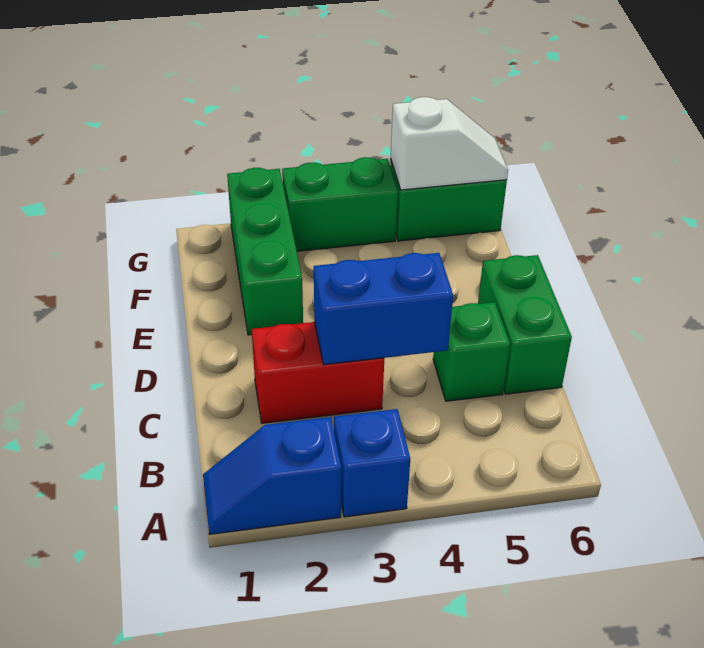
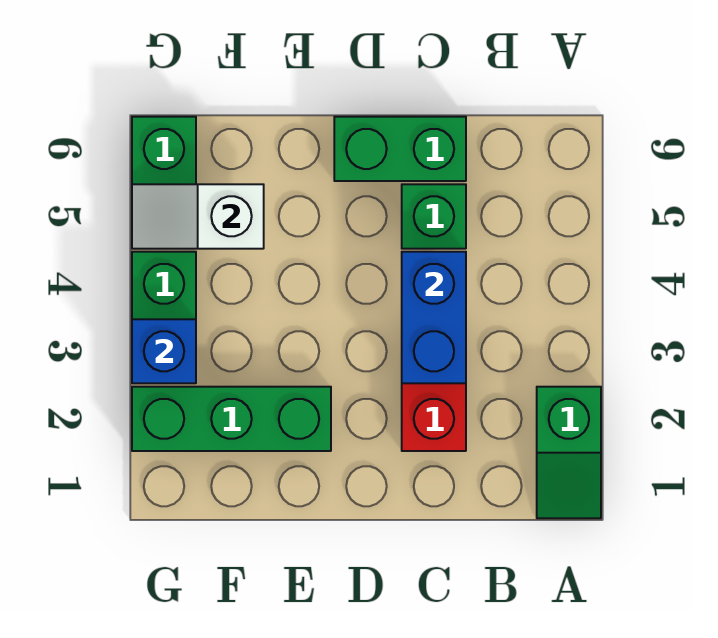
blue slope A1:A2 level 1 top 2 -> green slope A1:A2 level 1 top 2
blue brick A3 level 1 -> blue brick G3 level 2
white slope G5:G6 level 2 top 5 -> white slope F5:G5 level 2 top F

